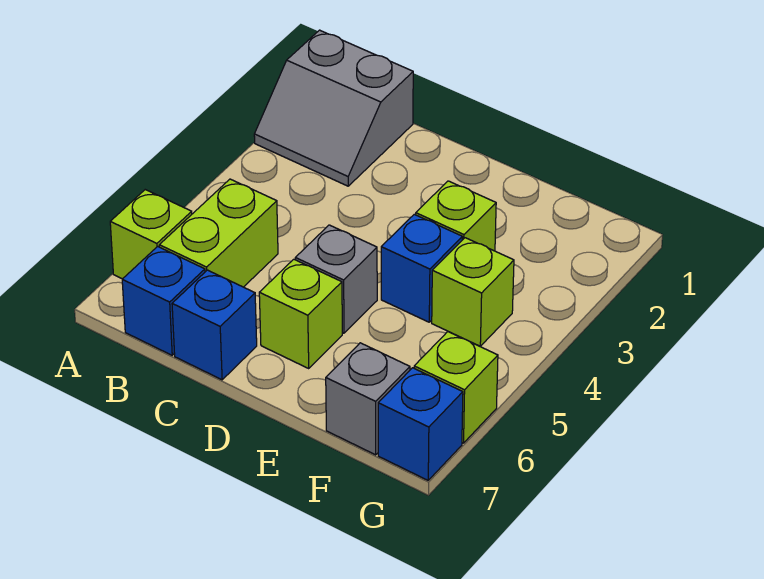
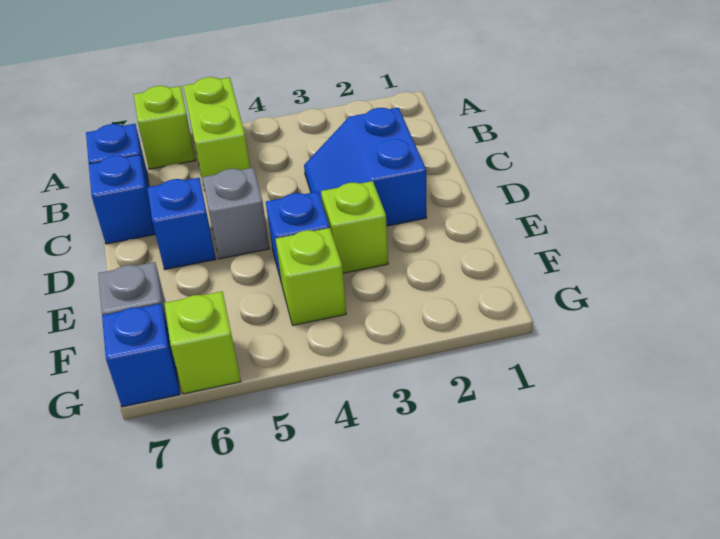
grey slope A1:B2 level 1 top 1 -> none
lime brick B5:B6 level 1 -> lime brick A5:B5 level 1
none -> blue slope C2:D3 level 1 top 2
lime brick D6 level 1 -> blue brick D6 level 1

